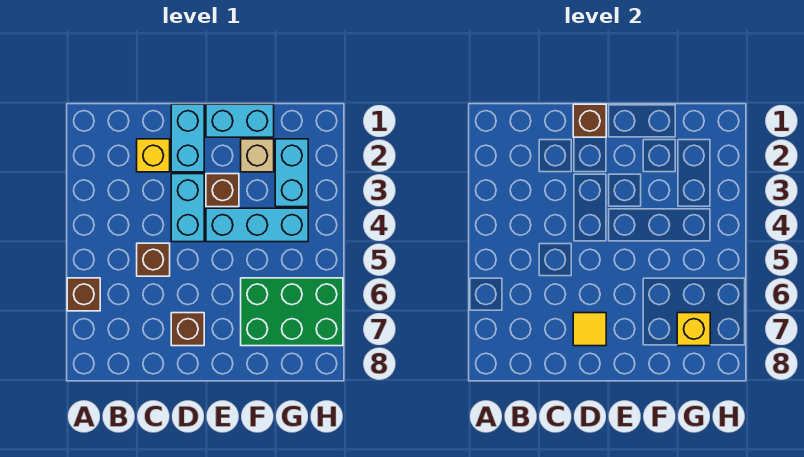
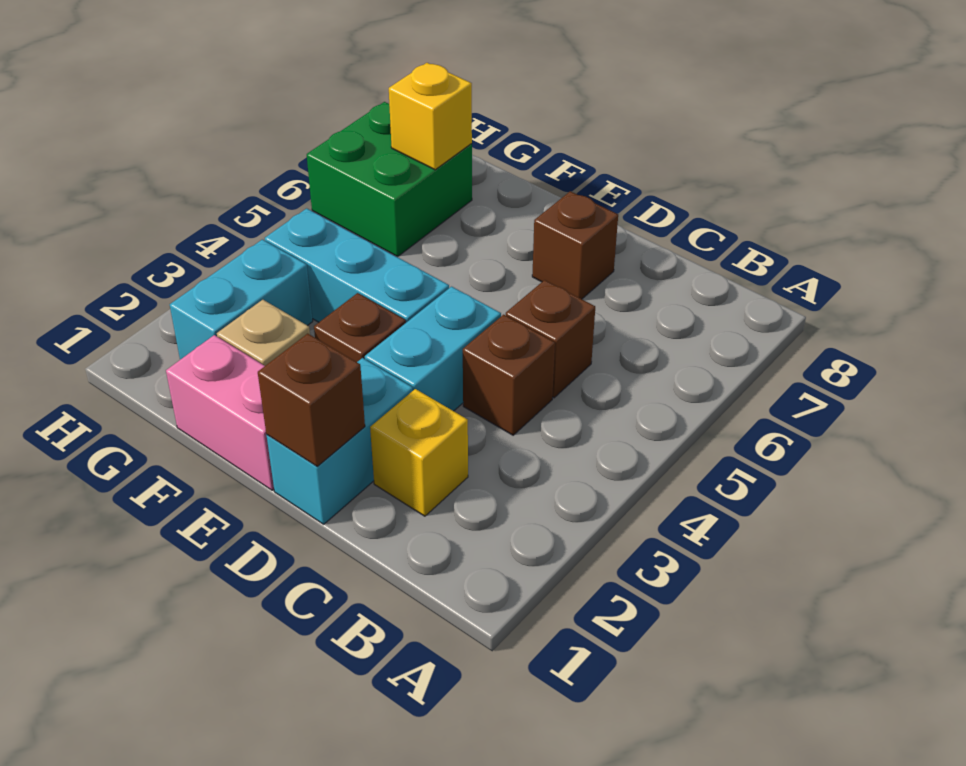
brown brick A6 level 1 -> brown brick C4 level 1
yellow tile D7 level 2 -> none
cyan brick E1:F1 level 1 -> pink brick E1:F1 level 1
green brick F6:H7 level 1 -> green brick G6:H7 level 1

